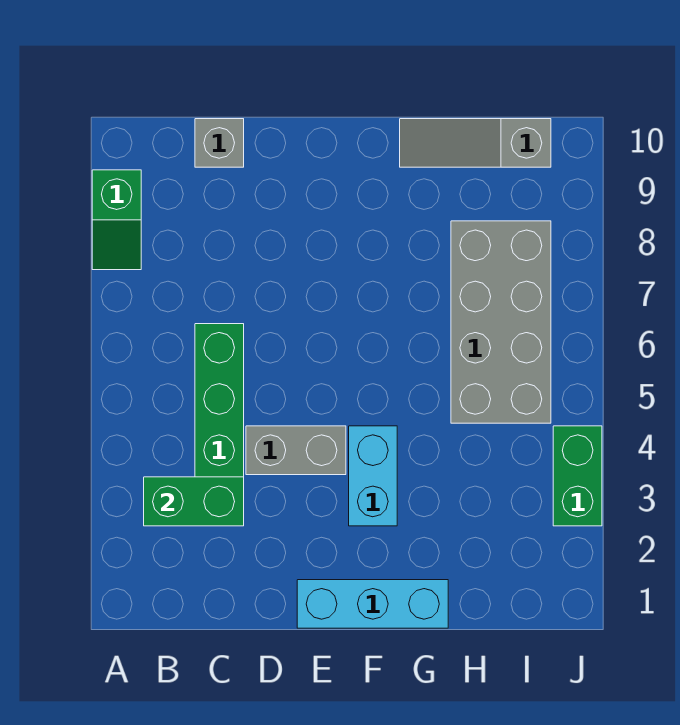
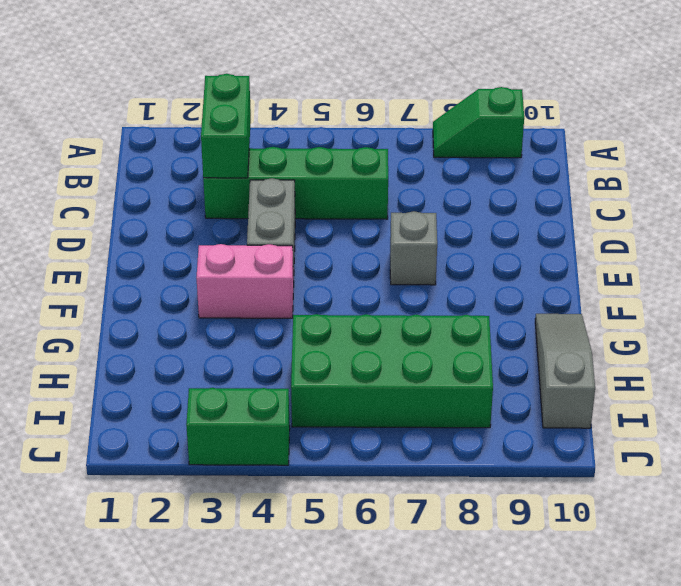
grey brick C10 level 1 -> grey brick E7 level 1
cyan brick E1:G1 level 1 -> none
cyan brick F3:F4 level 1 -> pink brick F3:F4 level 1
grey brick H5:I8 level 1 -> green brick H5:I8 level 1

